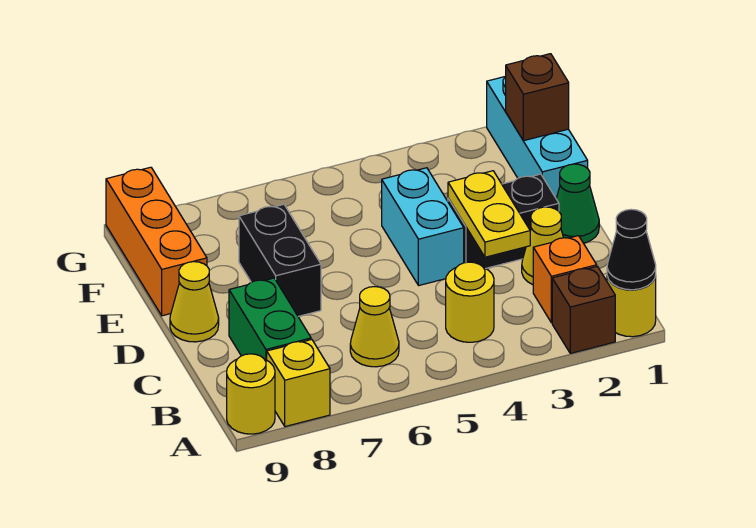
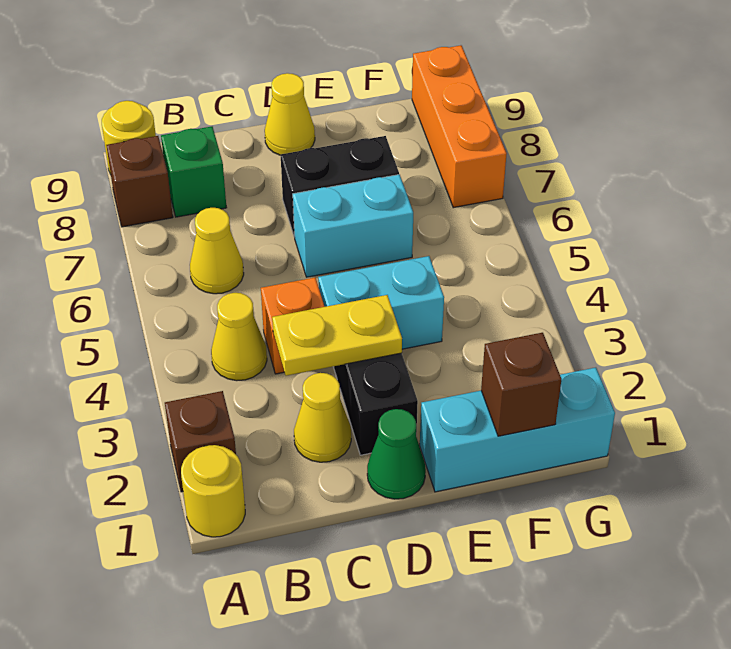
black cone A1 level 2 -> none
yellow brick A8 level 1 -> brown brick A8 level 1
orange brick B2 level 1 -> orange brick C4 level 1
yellow round brick B4 level 1 -> yellow cone B4 level 1
green brick B8:C8 level 1 -> green brick B8 level 1
none -> cyan brick D6:E6 level 1
orange brick E9:G9 level 1 -> orange brick G7:G9 level 1

